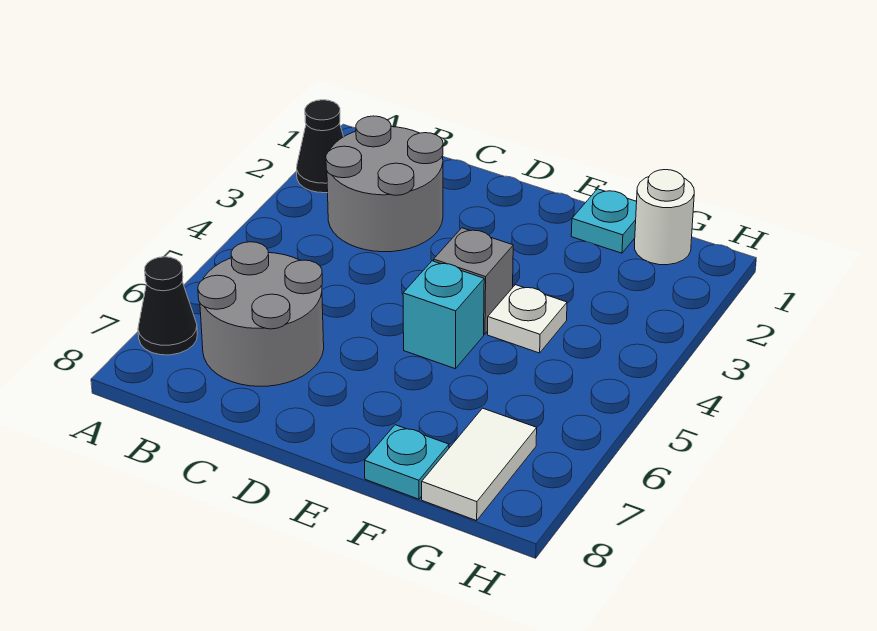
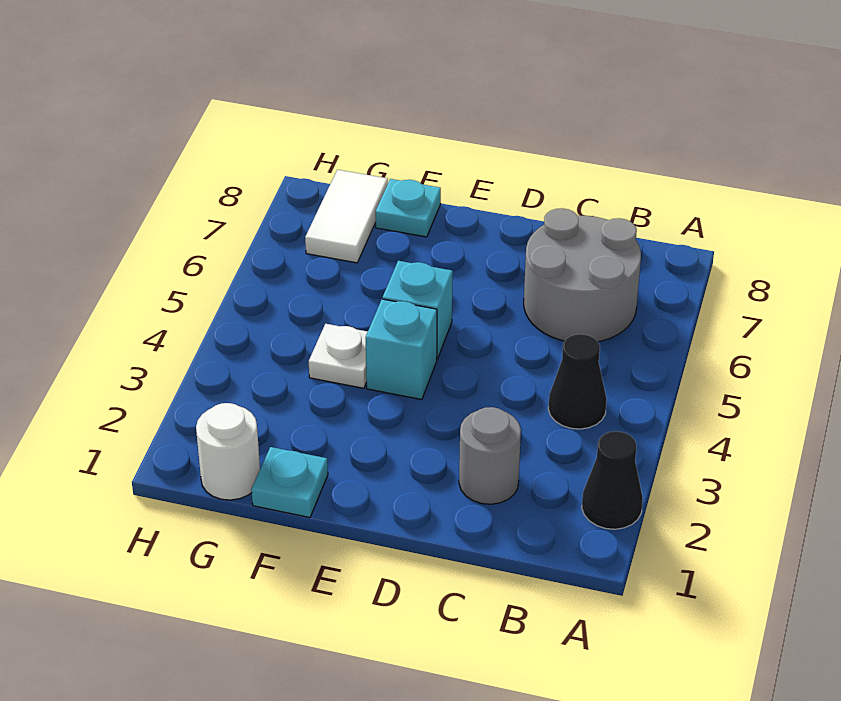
black cone A7 level 1 -> black cone B4 level 1
grey round brick B2:C3 level 1 -> grey round brick C2 level 1
grey brick E4 level 1 -> cyan brick E4 level 1

